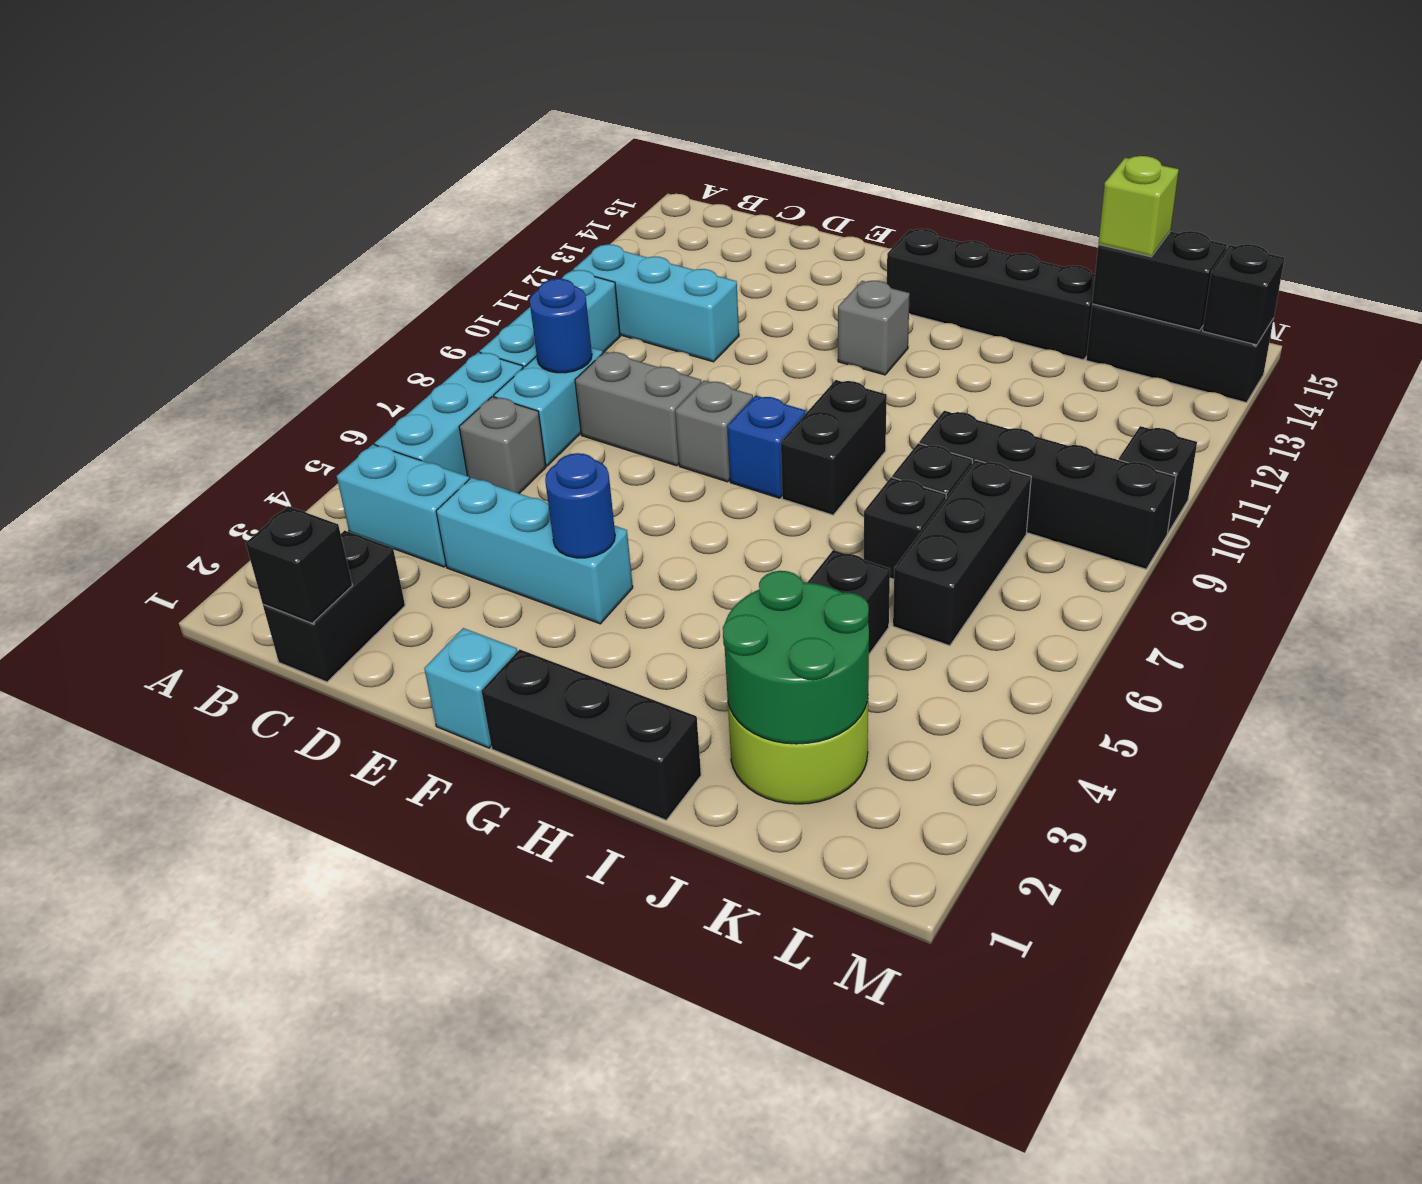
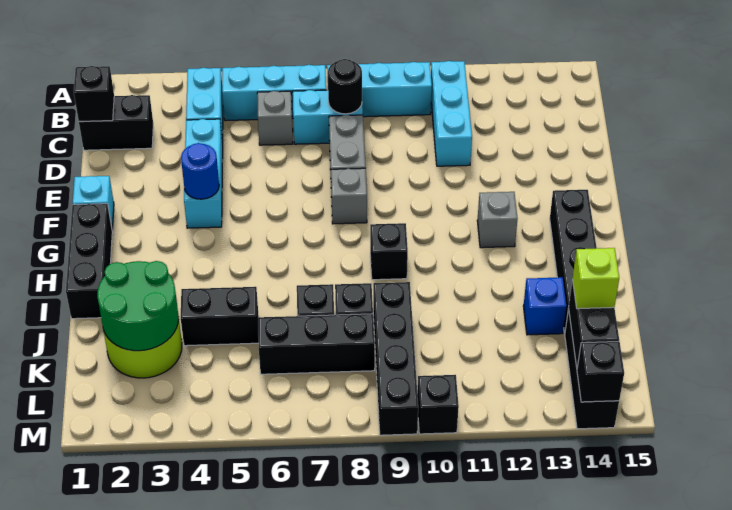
blue round brick C8 level 2 -> black round brick C8 level 2
blue brick G8 level 1 -> blue brick J13 level 1
black brick H8:H9 level 1 -> black brick H9 level 1

